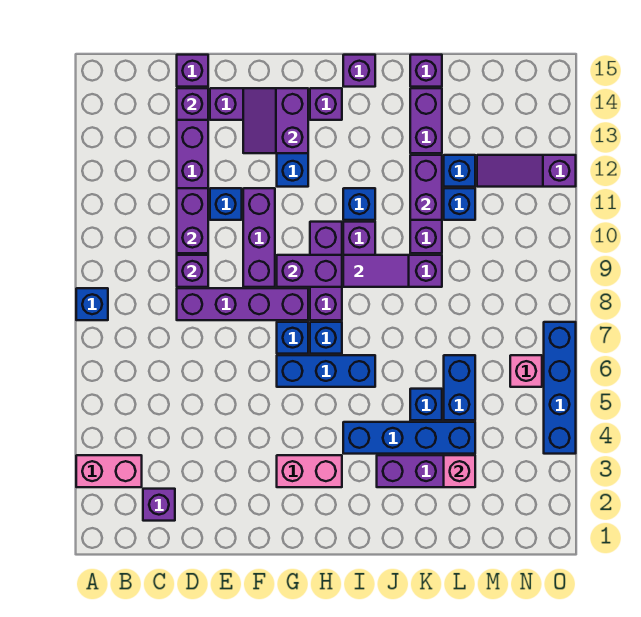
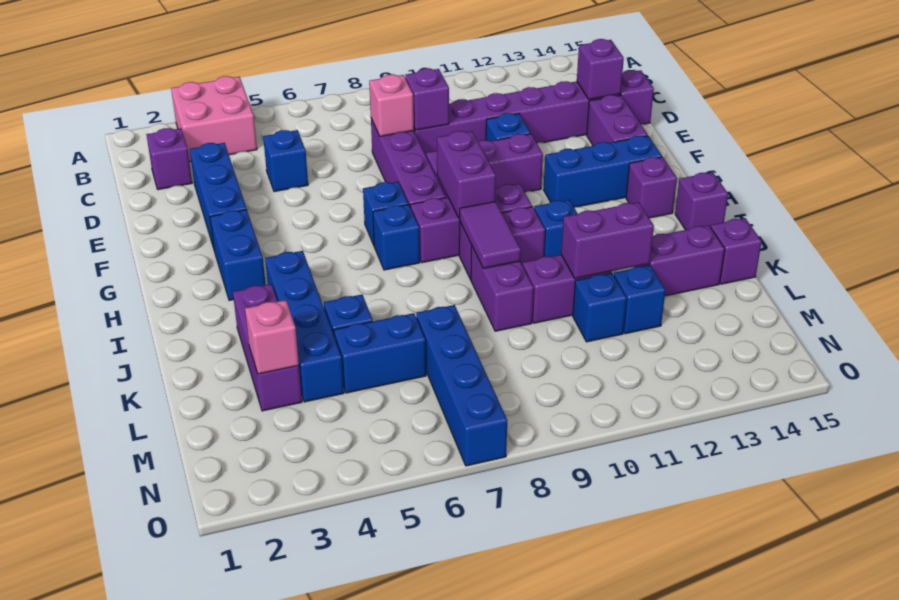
pink brick A3:B3 level 1 -> pink brick A3:B4 level 1
blue brick A8 level 1 -> blue brick D5 level 1
purple brick D10:D11 level 2 -> none
purple slope F13:G14 level 2 top G -> none
pink brick G3:H3 level 1 -> blue brick G3:H3 level 1
blue brick G6:I6 level 1 -> blue brick D3:F3 level 1
purple slope M12:O12 level 1 top O -> none
pink brick N6 level 1 -> pink brick D8 level 2
blue brick O4:O7 level 1 -> blue brick L7:O7 level 1

